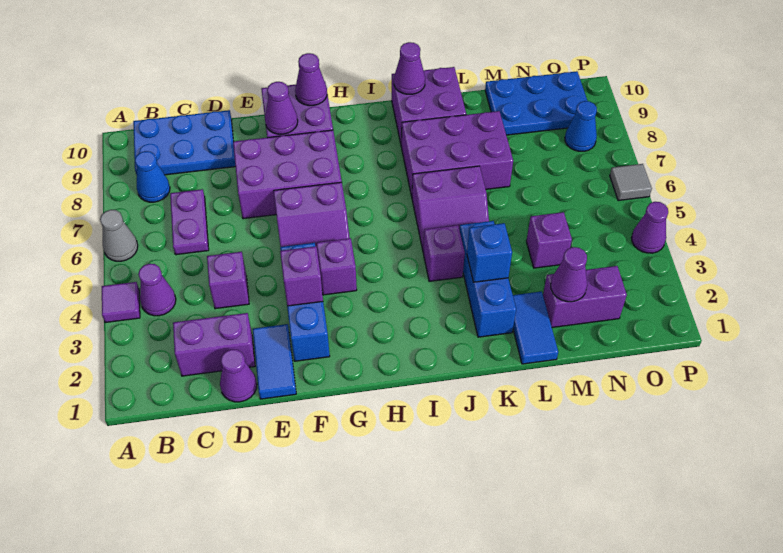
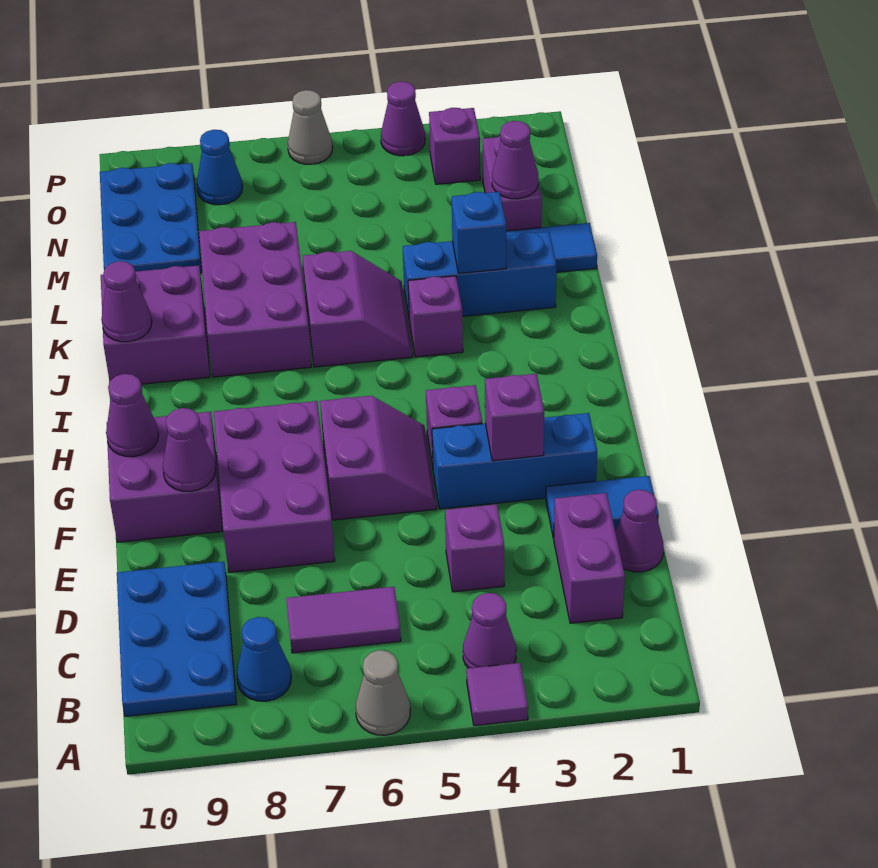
purple plate C6:C7 level 1 -> purple tile C6:C7 level 1
purple brick M4 level 1 -> purple brick O3 level 1
grey tile P6 level 1 -> grey cone P6 level 1

